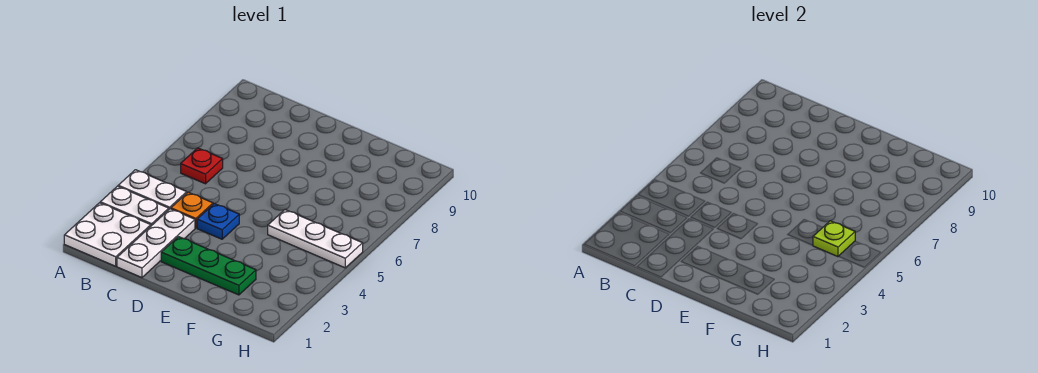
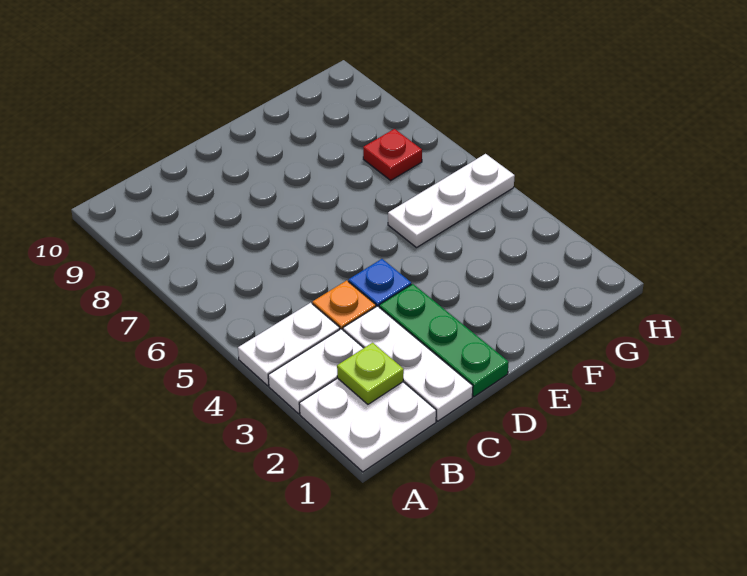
red plate B6 level 1 -> red plate G7 level 1
green plate D2:F2 level 1 -> green plate D1:D3 level 1
lime plate G5 level 2 -> lime plate B2 level 2

